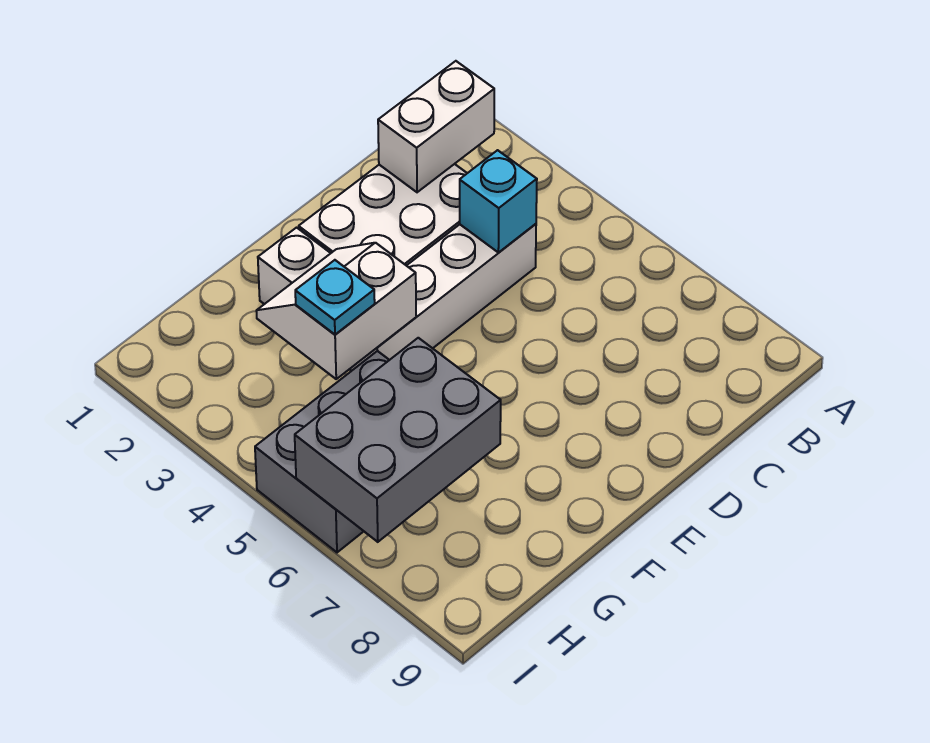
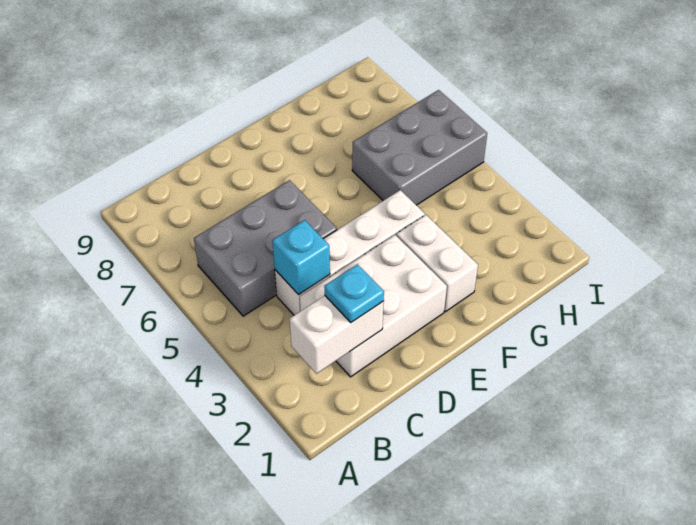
white slope F3:G4 level 2 top 4 -> none
cyan plate G4 level 3 -> cyan plate C2 level 3
grey brick G6:I7 level 2 -> grey brick B5:D6 level 1

